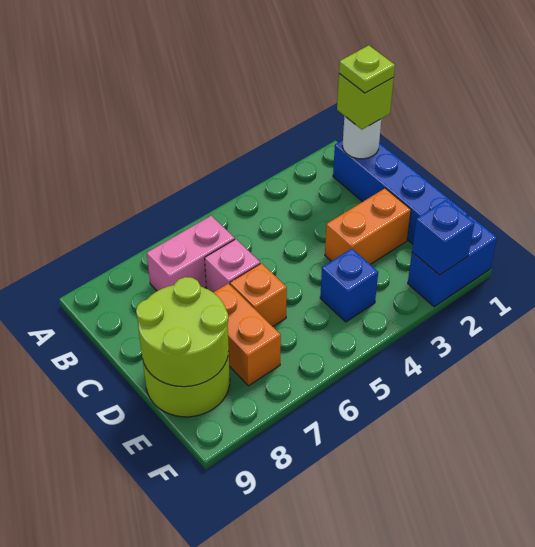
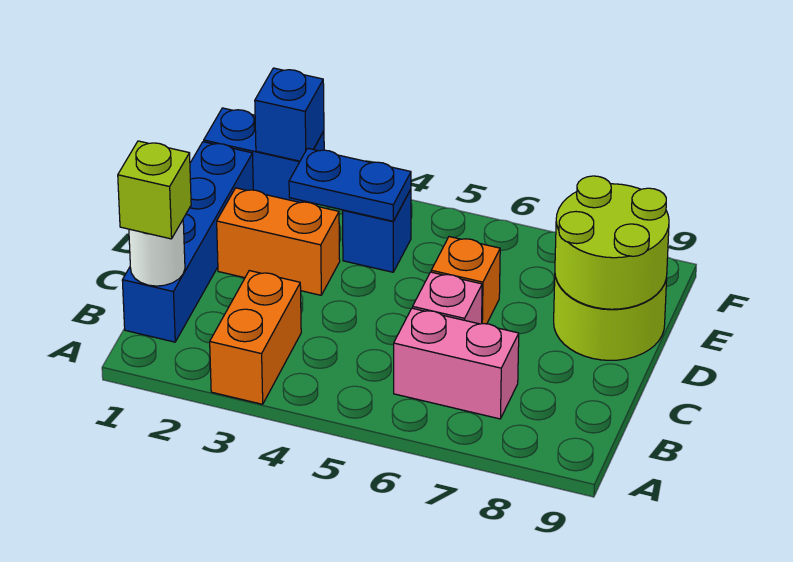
lime plate B1 level 4 -> none
orange brick D7:E7 level 1 -> orange brick A3:B3 level 1
none -> blue plate E3:E4 level 2

